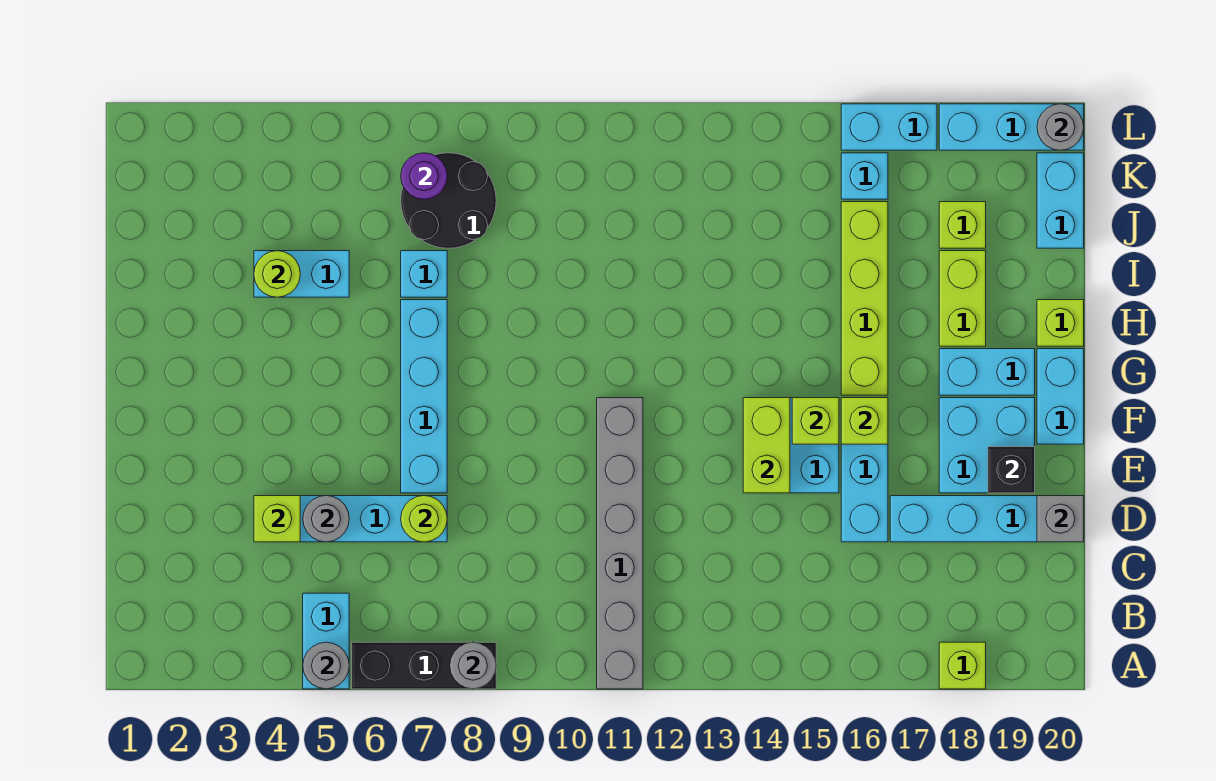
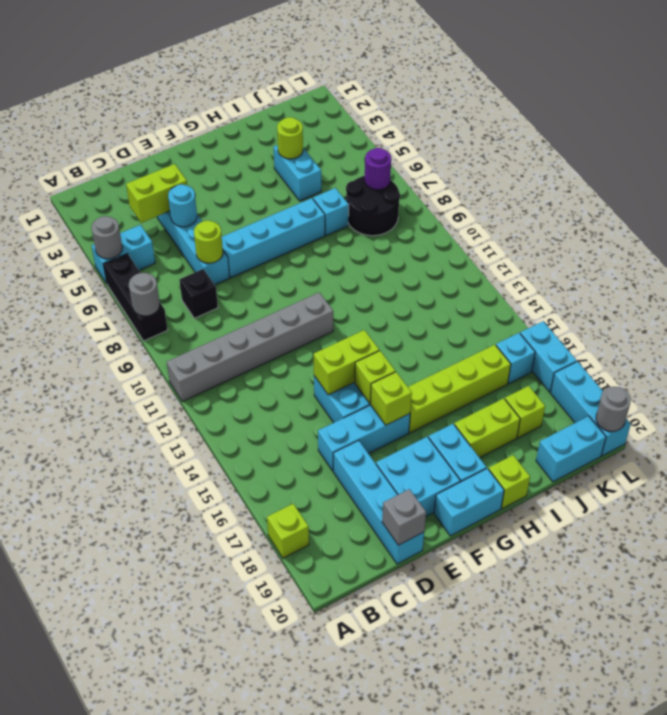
lime brick D4 level 2 -> lime brick C4:D4 level 2
grey round brick D5 level 2 -> cyan round brick D5 level 2
black brick E19 level 2 -> black brick C8 level 1

